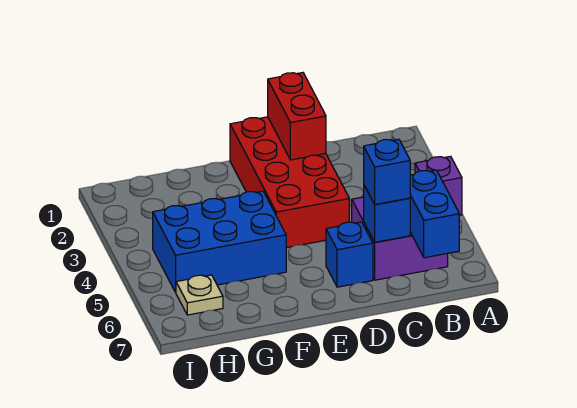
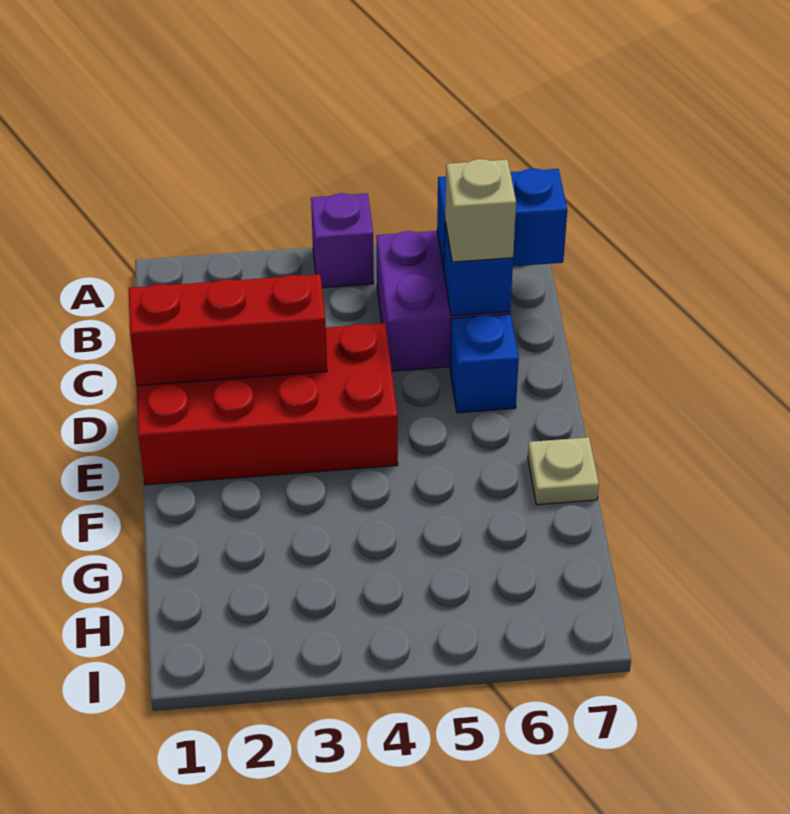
blue brick C6 level 3 -> tan brick C6 level 3
red brick D1:D2 level 2 -> red brick D1:D3 level 2
blue brick F4:H5 level 1 -> none
tan plate H6 level 1 -> tan plate F7 level 1

